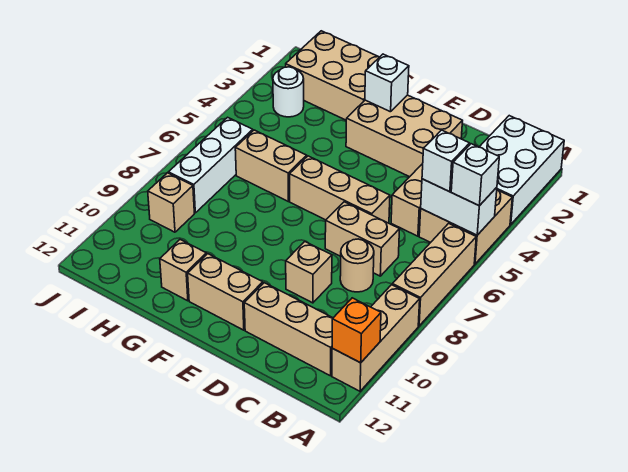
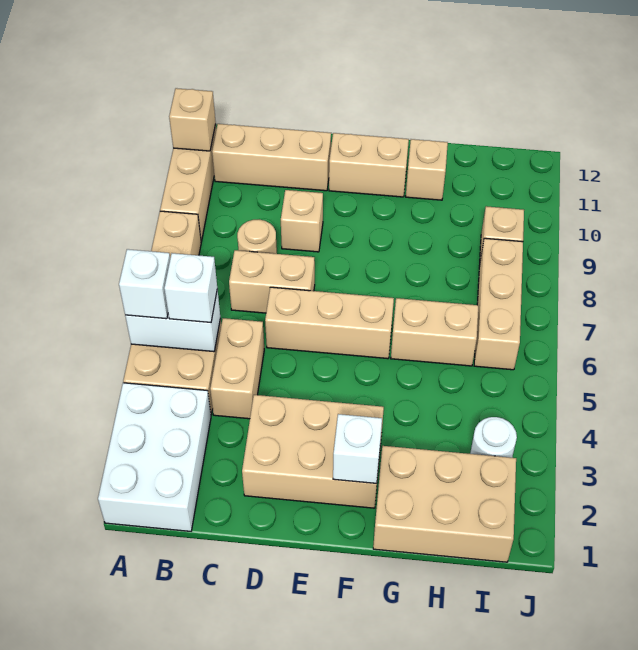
orange brick A11 level 2 -> tan brick A11 level 2
white brick I6:I8 level 1 -> tan brick I6:I8 level 1

